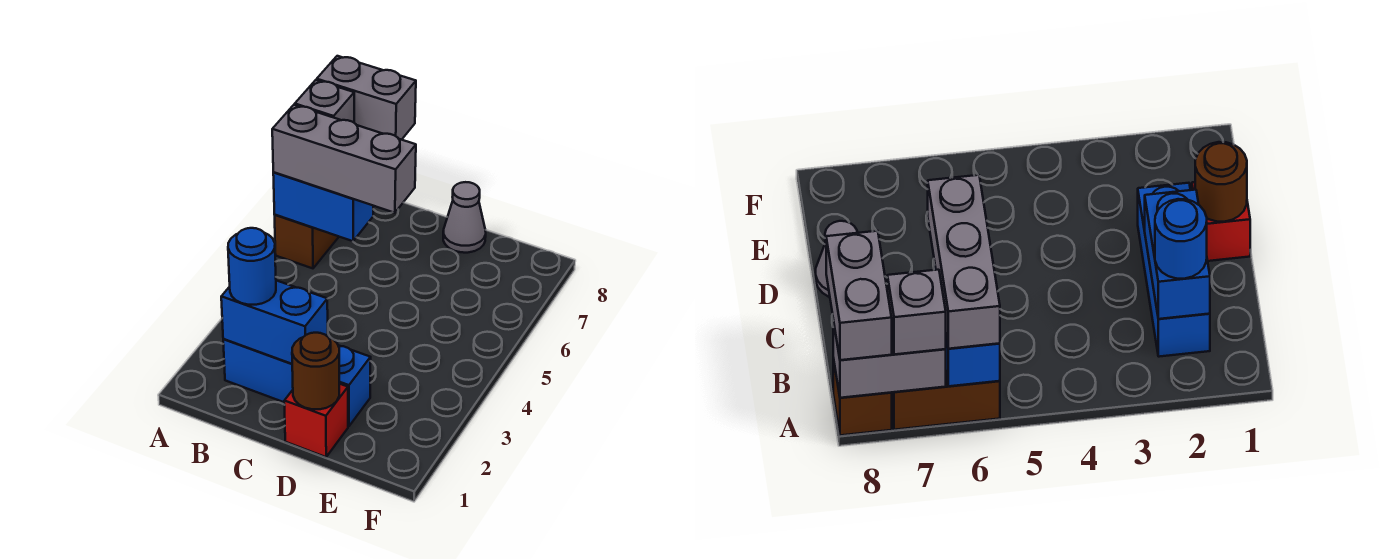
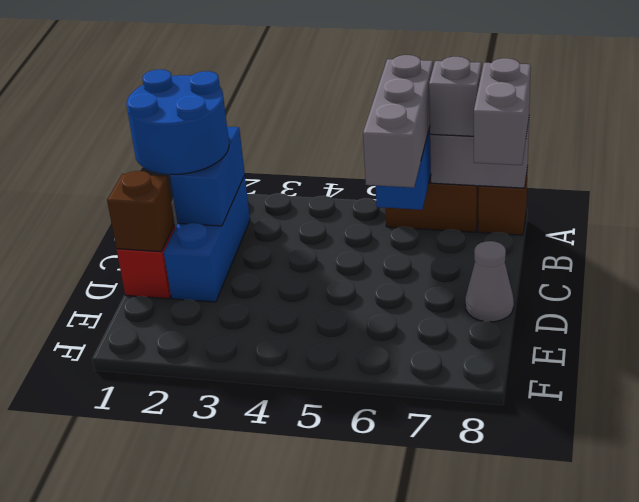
blue round brick B2 level 3 -> blue round brick B1:C2 level 3
brown round brick D1 level 2 -> brown brick D1 level 2

